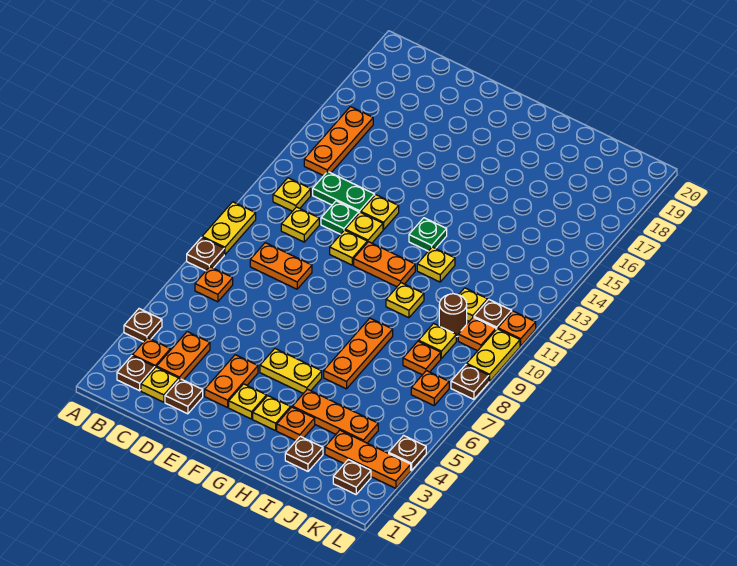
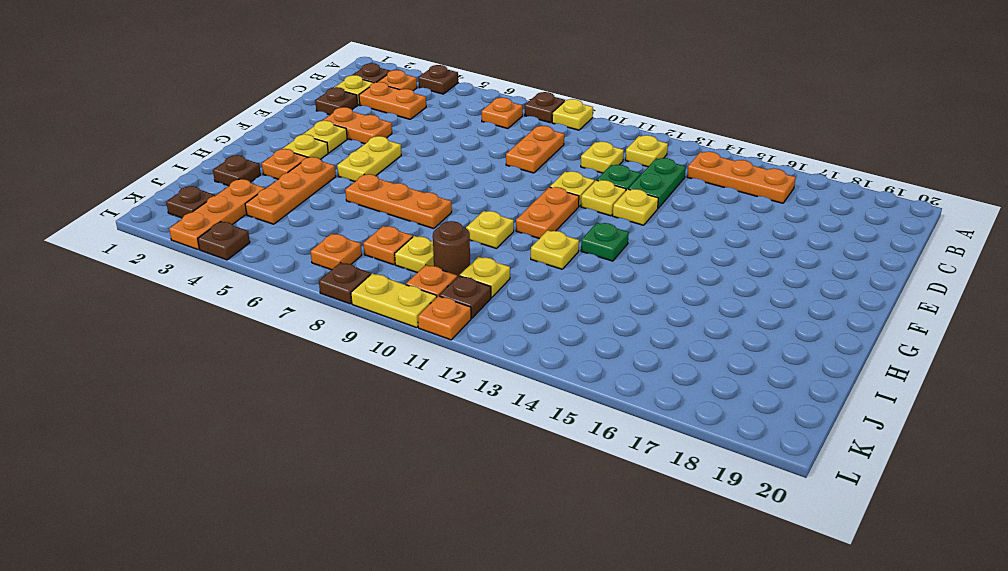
yellow plate A9:A10 level 1 -> yellow plate A9 level 1

